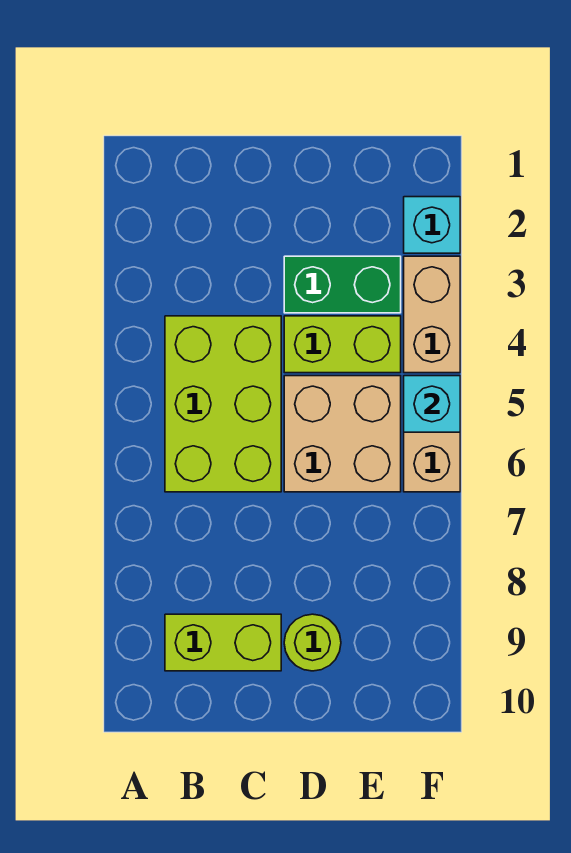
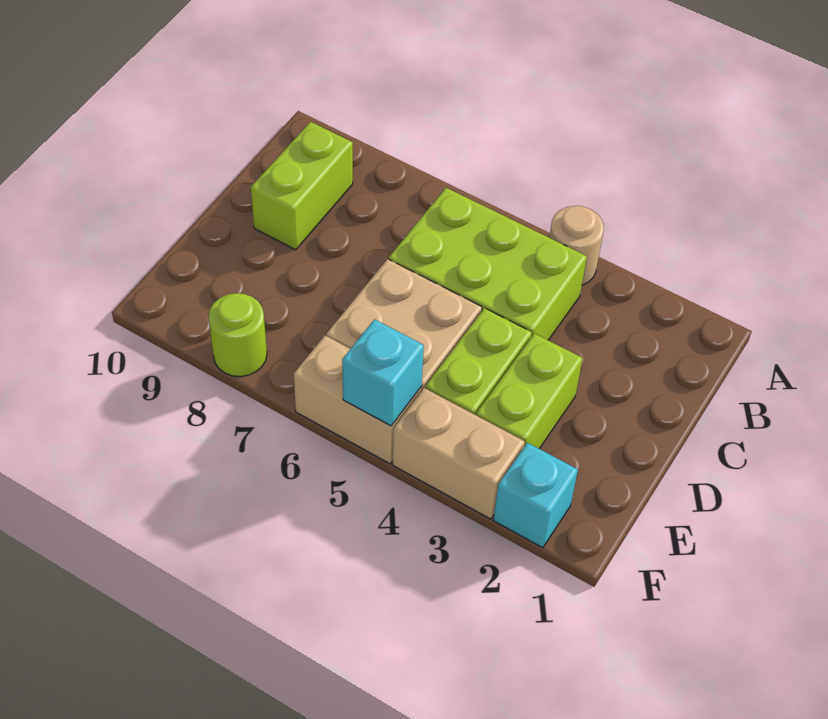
none -> tan round brick A4 level 1
green brick D3:E3 level 1 -> lime brick D3:E3 level 1
lime round brick D9 level 1 -> lime round brick F8 level 1

